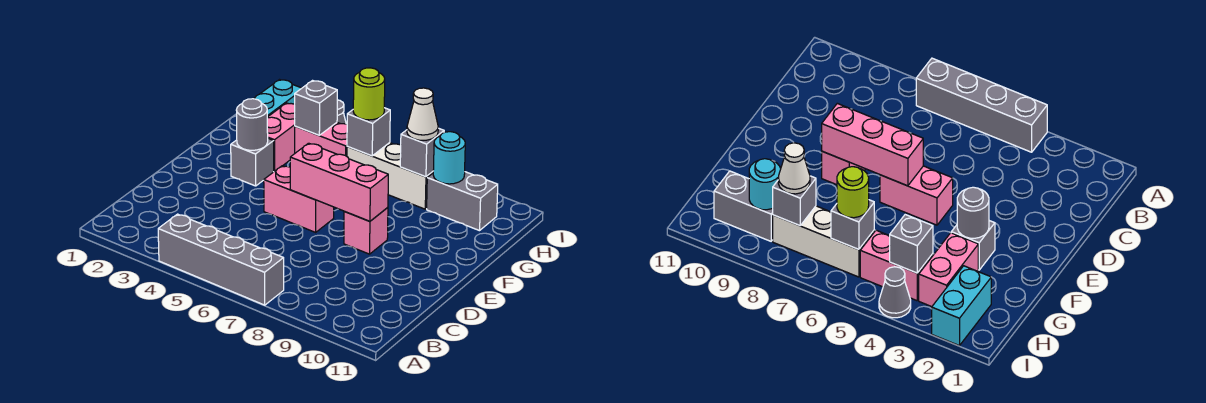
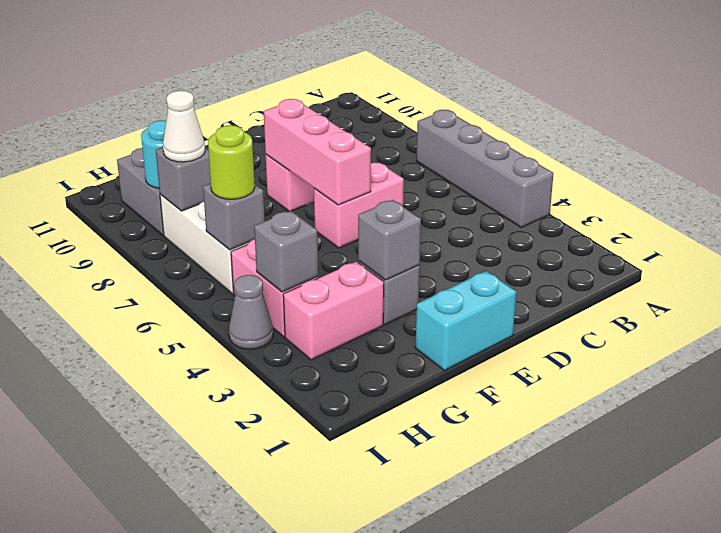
pink brick E5:E6 level 1 -> pink brick D6:E6 level 1
grey round brick F3 level 2 -> grey brick F3 level 2
cyan brick H2:I2 level 1 -> cyan brick E1:F1 level 1

